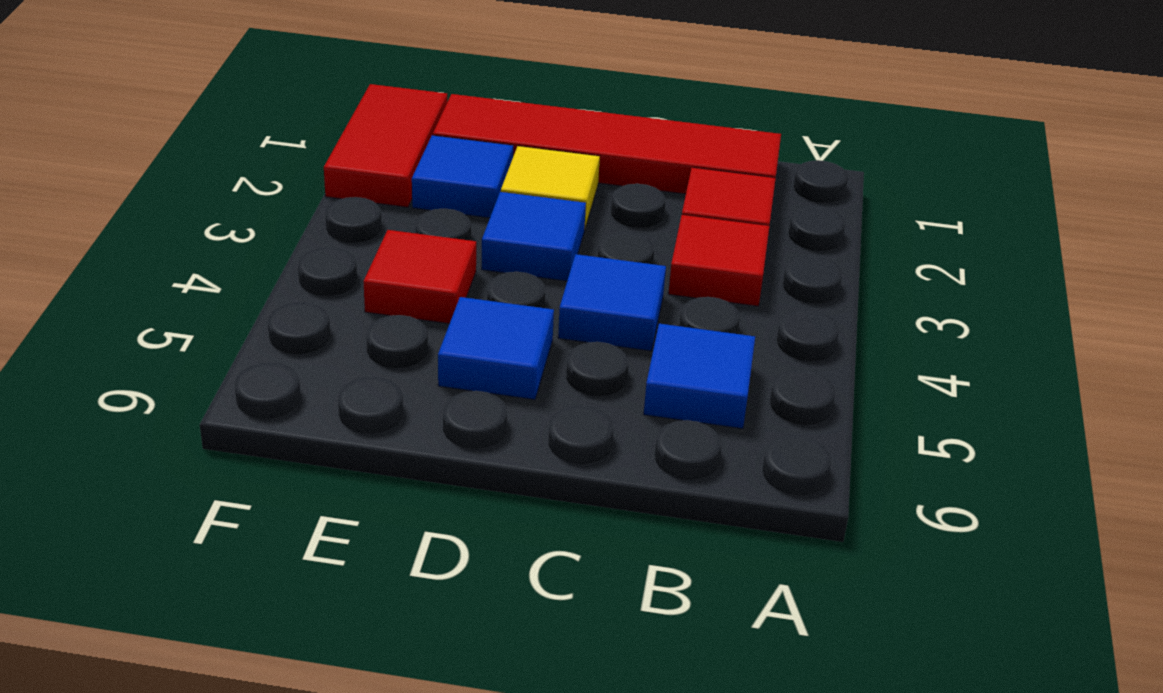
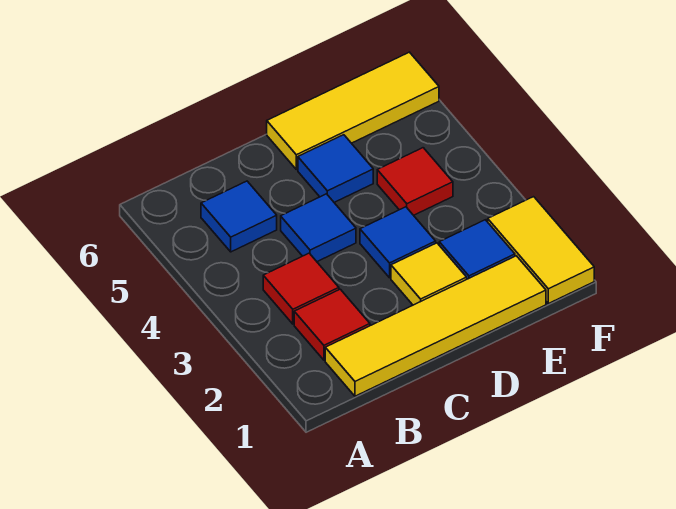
red tile B1:E1 level 1 -> yellow tile B1:E1 level 1
none -> yellow tile D6:F6 level 1
red tile F1:F2 level 1 -> yellow tile F1:F2 level 1

